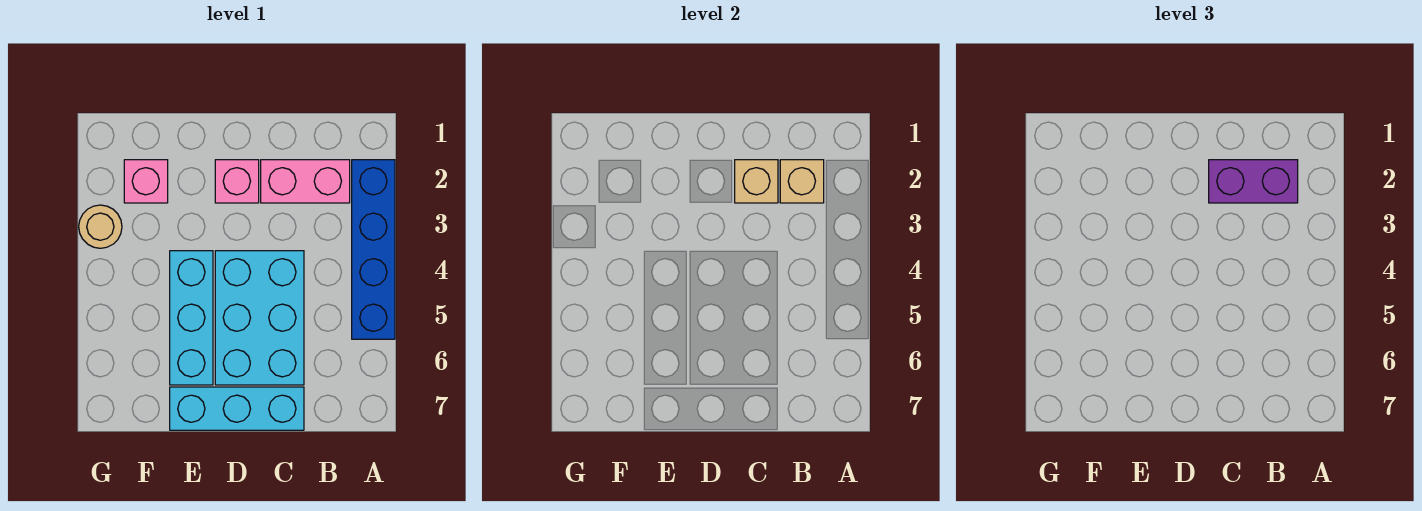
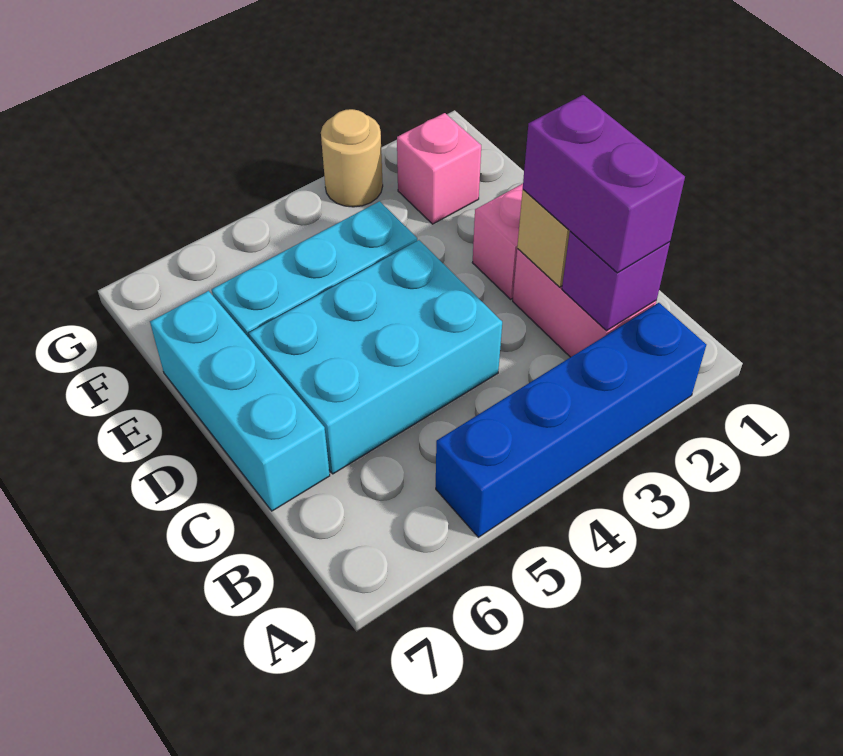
tan brick B2 level 2 -> purple brick B2 level 2

